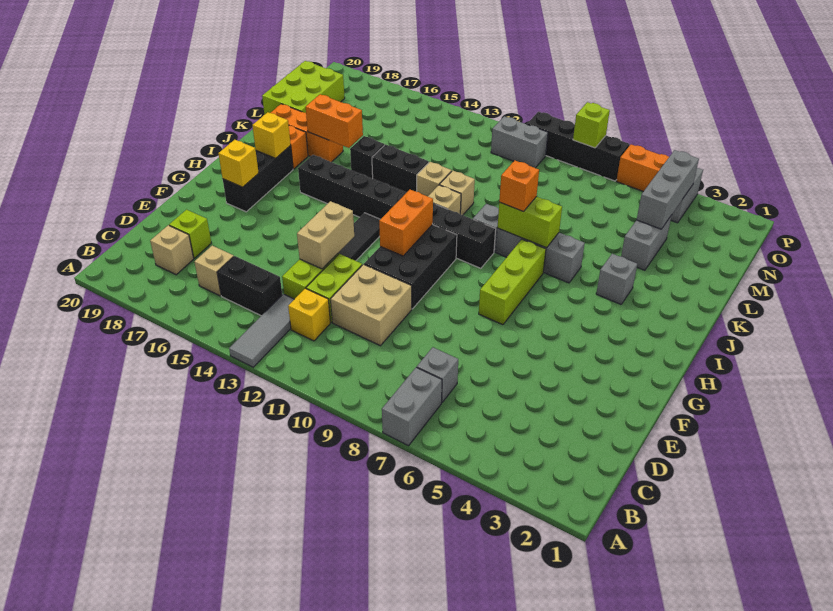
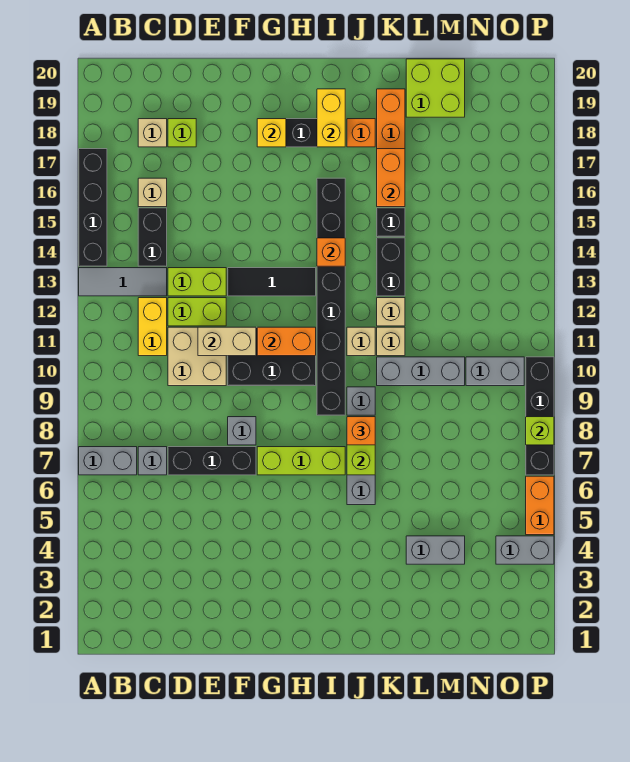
none -> black brick A14:A17 level 1
yellow brick C12 level 1 -> yellow brick C11:C12 level 1
none -> black brick D7:F7 level 1
tan brick E13:F13 level 2 -> tan brick E11:F11 level 2
none -> orange brick I14 level 2
yellow brick I18 level 2 -> yellow brick I18:I19 level 2
grey brick J4 level 1 -> grey brick F8 level 1
lime brick L19:N20 level 1 -> lime brick L19:M20 level 1
grey brick M4:O4 level 2 -> grey brick K10:M10 level 1
grey brick O10:O11 level 1 -> grey brick N10:O10 level 1

